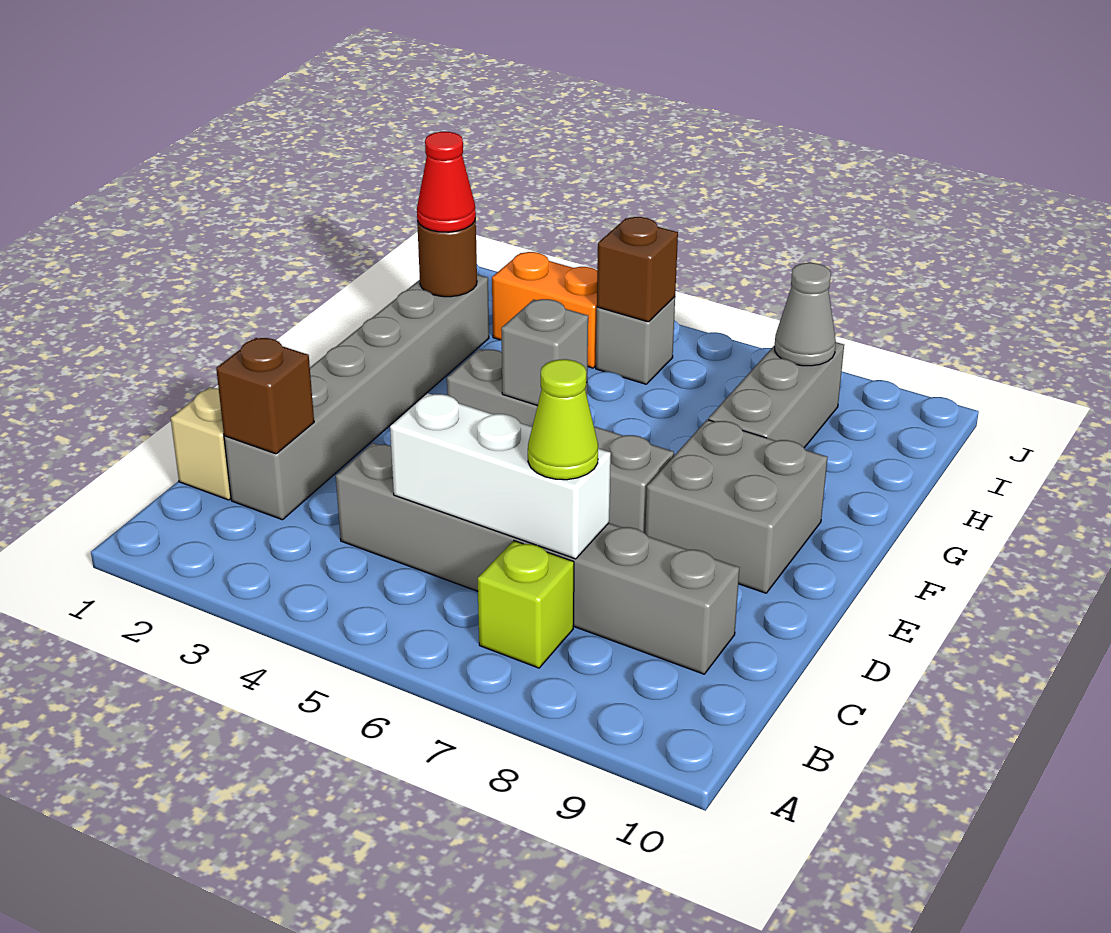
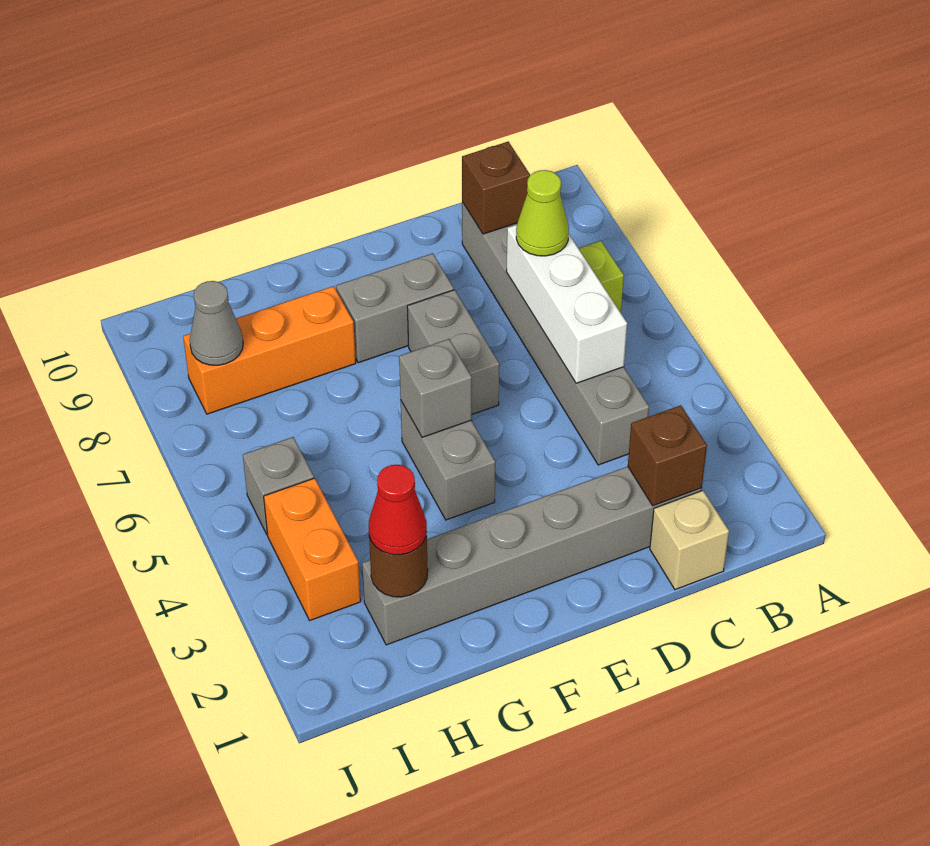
grey brick E8:F9 level 1 -> grey brick E8:F8 level 1
grey brick G8:I8 level 1 -> orange brick G8:I8 level 1
brown brick I5 level 2 -> brown brick C9 level 2

